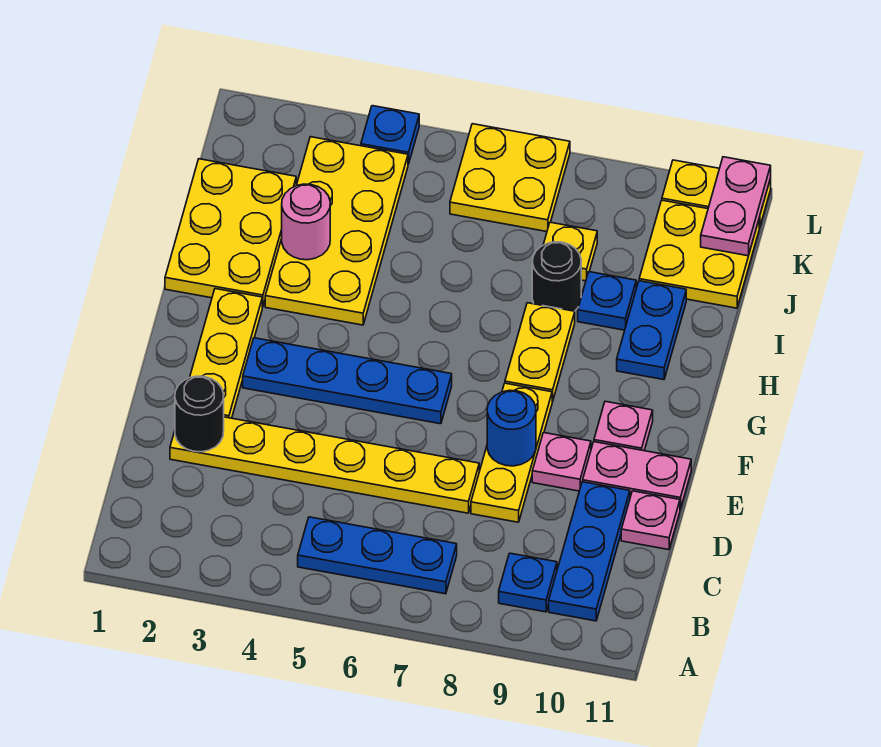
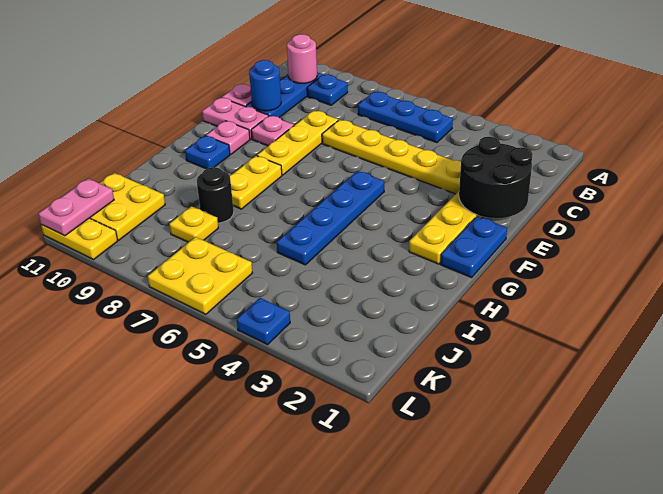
black round brick D2 level 2 -> black round brick D1:E2 level 2
blue round brick E8 level 2 -> blue round brick D10 level 2
blue plate F3:F6 level 1 -> blue plate F5:I5 level 1
yellow plate H1:J2 level 1 -> none
yellow plate H3:K4 level 1 -> none
blue plate H10:I10 level 1 -> blue plate F1:G1 level 1
pink round brick I3 level 2 -> pink round brick B10 level 2
blue plate I9 level 1 -> blue plate G10 level 1

